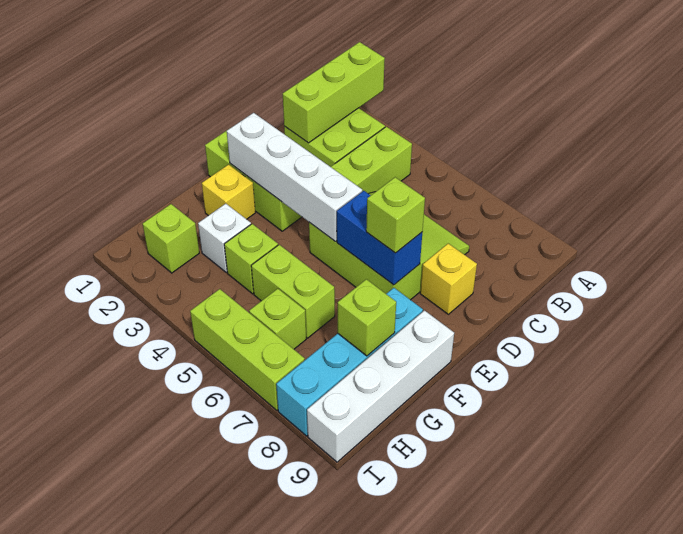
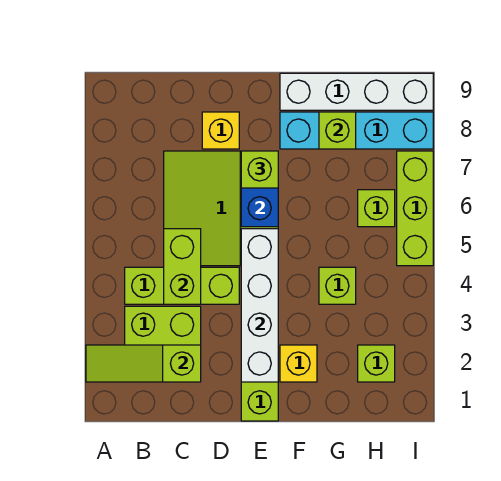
lime brick A2:C2 level 2 -> lime slope A2:C2 level 2 top C
white brick G3 level 1 -> none
lime brick G5:G6 level 1 -> lime brick C4:C5 level 2

